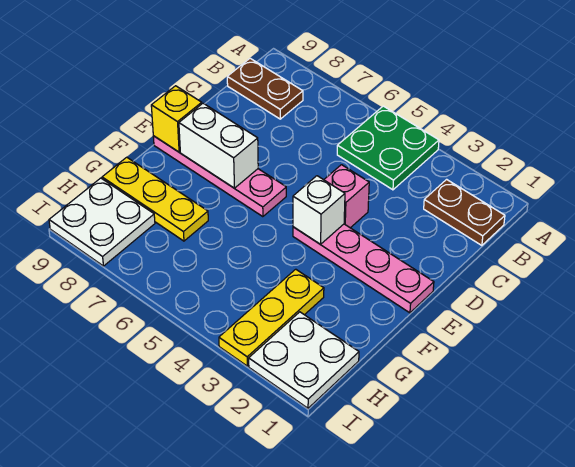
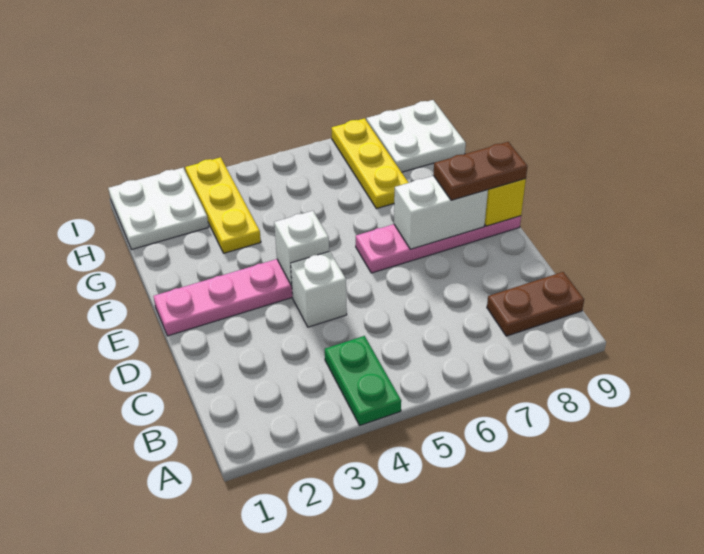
green plate A4:B5 level 1 -> green plate A4:B4 level 1
brown plate B1:B2 level 1 -> brown plate E8:E9 level 3
pink brick D4 level 1 -> white brick D4 level 1
yellow plate G7:G9 level 1 -> yellow plate G7:I7 level 1

